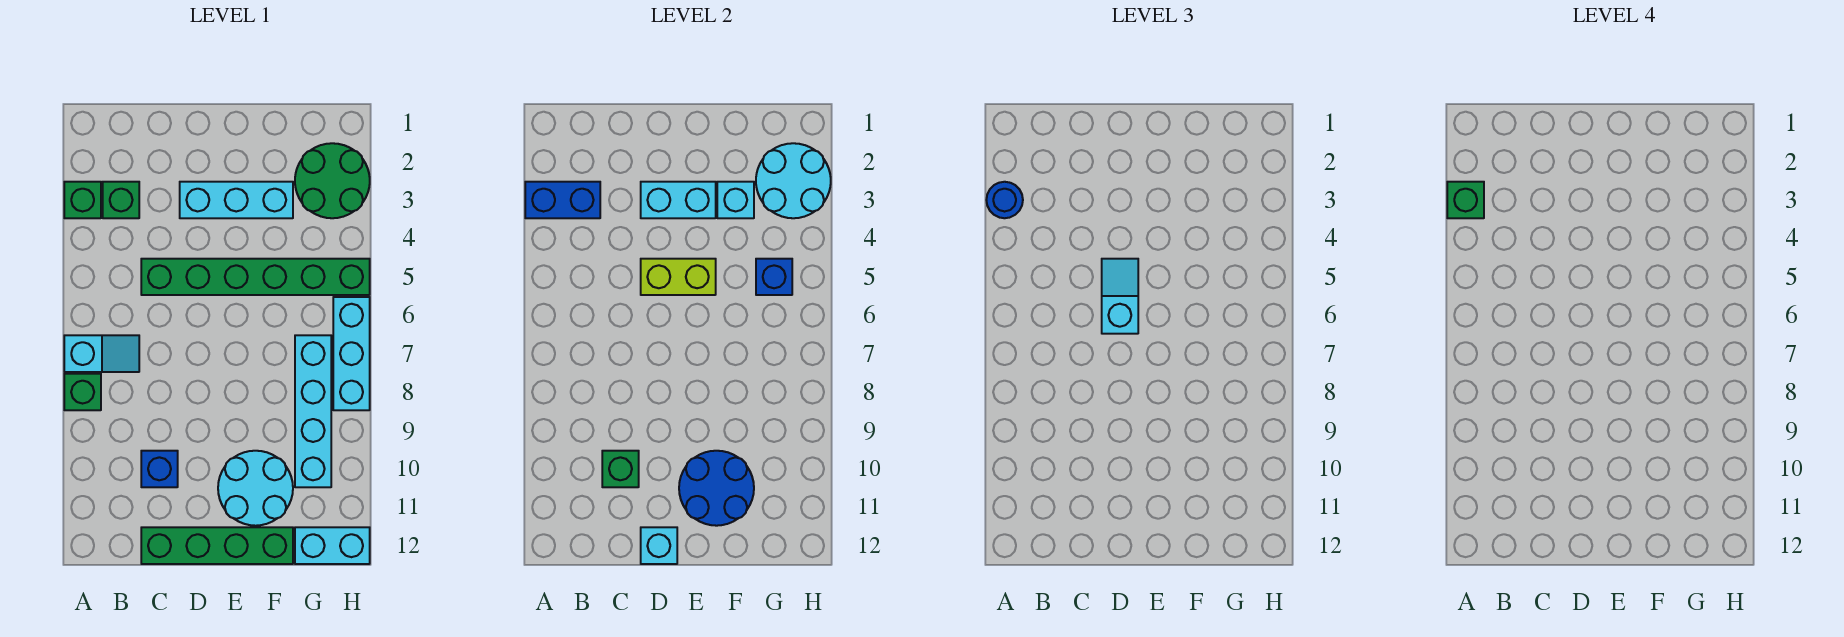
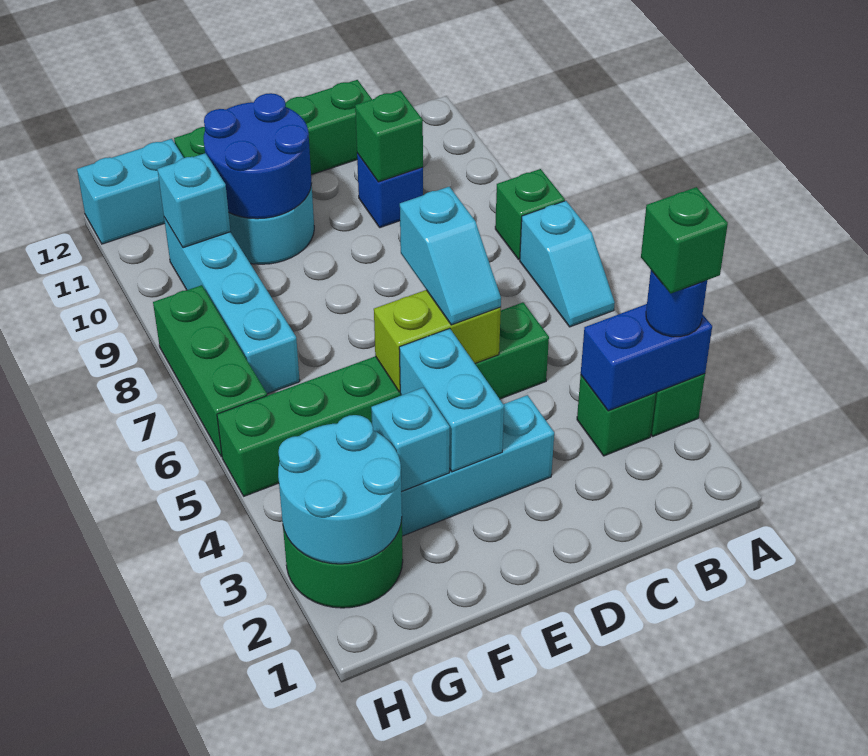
cyan slope A7:B7 level 1 top A -> cyan slope A6:A7 level 1 top 7
cyan brick D3:E3 level 2 -> cyan brick E3:E4 level 2
cyan brick D12 level 2 -> cyan brick G10 level 2
blue brick G5 level 2 -> none
cyan brick H6:H8 level 1 -> green brick H6:H8 level 1

